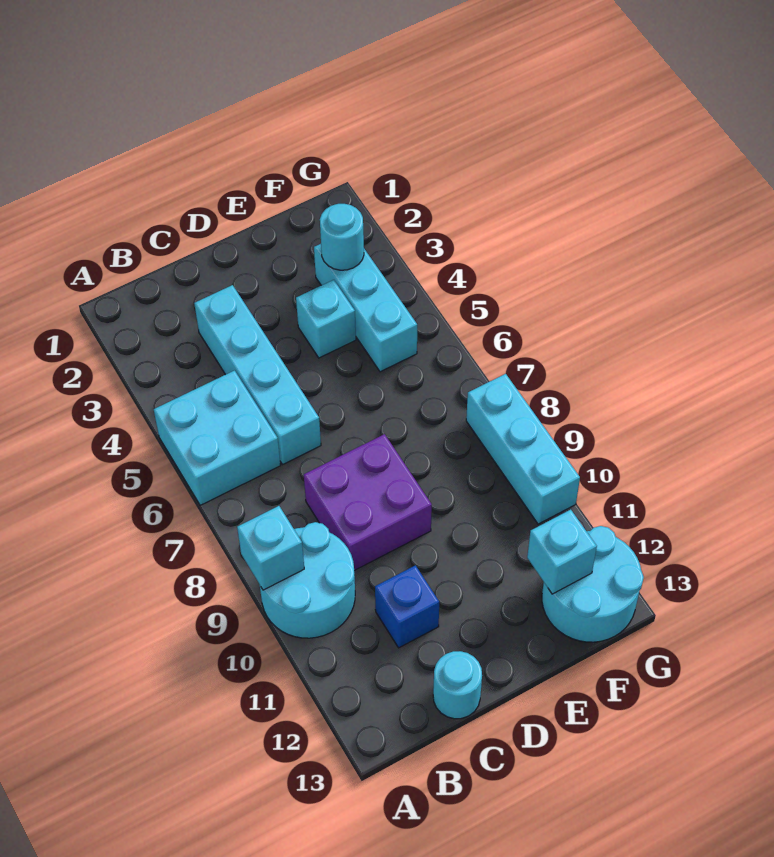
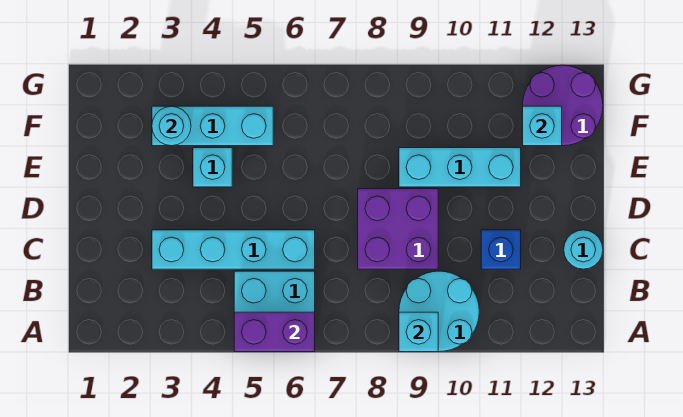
none -> purple brick A5:A6 level 2
cyan round brick F12:G13 level 1 -> purple round brick F12:G13 level 1
cyan brick G8:G10 level 1 -> cyan brick E9:E11 level 1

